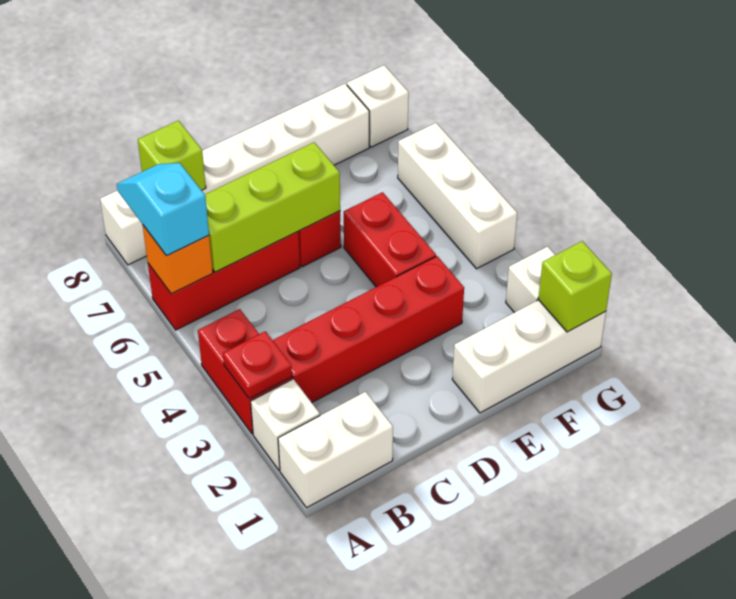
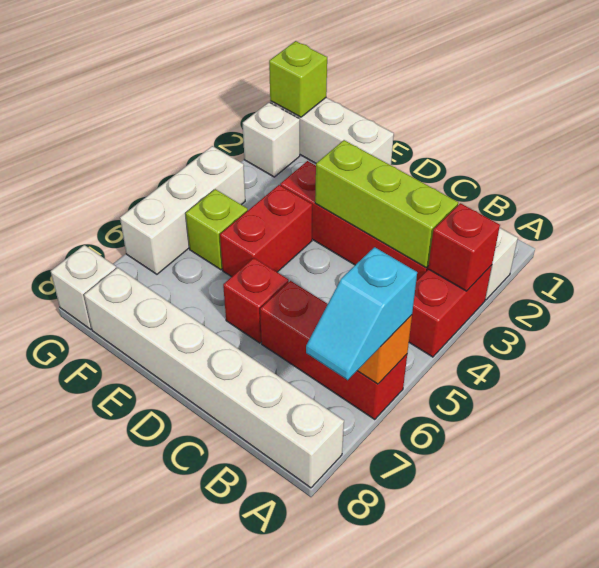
white brick A1:B1 level 1 -> none
red plate A3 level 2 -> red brick A3 level 2
lime brick B6:D6 level 2 -> lime brick B3:D3 level 2
lime brick B8 level 2 -> lime brick F5 level 1

